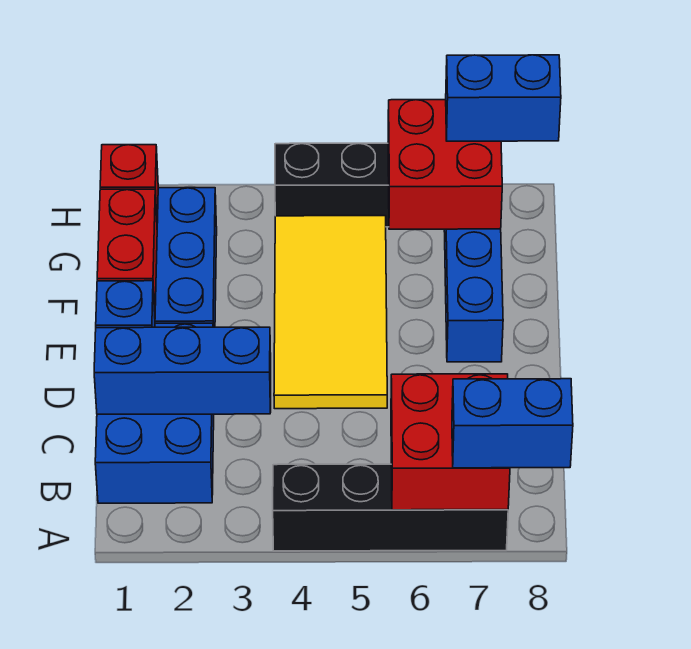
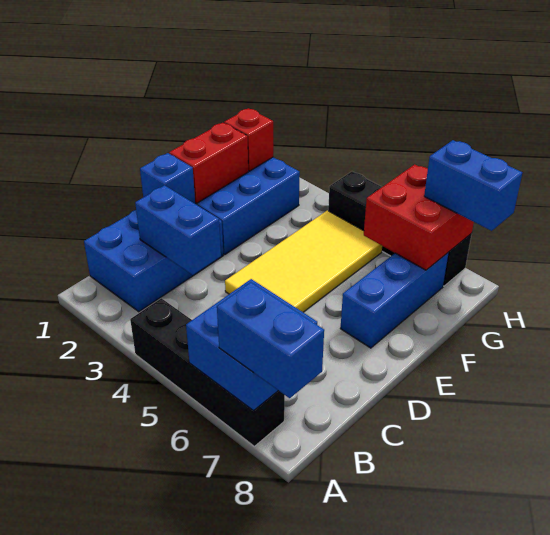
red brick A6:B7 level 2 -> blue brick A6:B7 level 2
blue brick C1:C3 level 2 -> blue brick C2:C3 level 2

